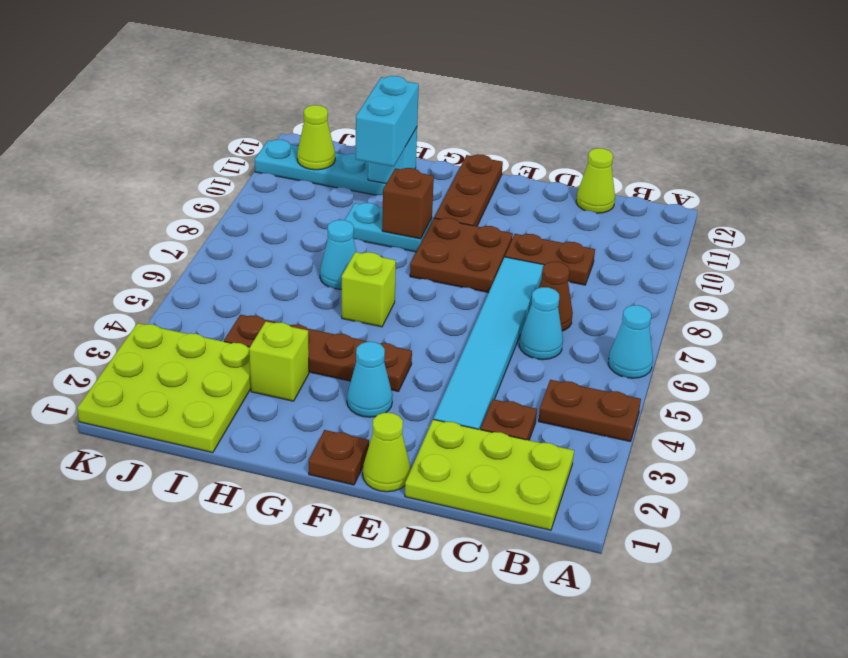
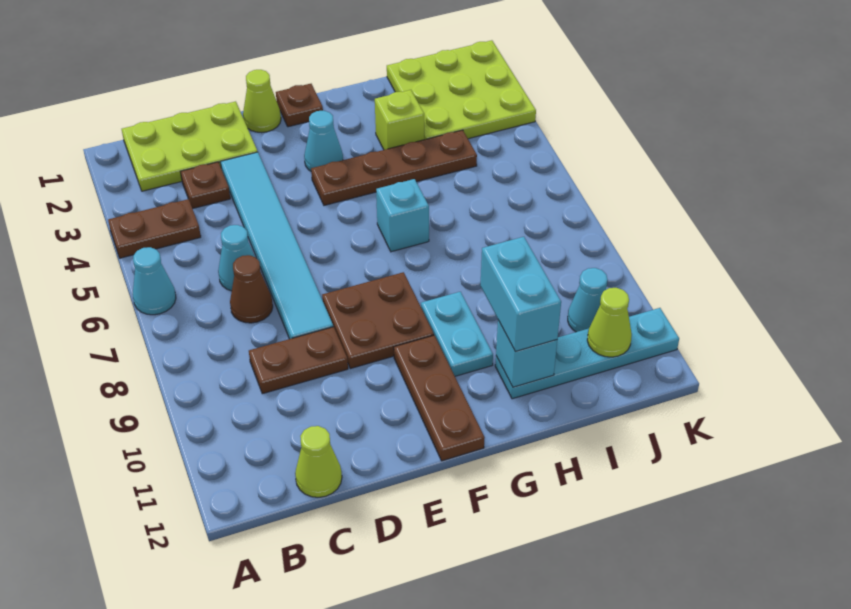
lime brick G6 level 1 -> cyan brick G6 level 1
cyan plate G9:H9 level 1 -> cyan plate G9:G10 level 1
brown brick G9 level 2 -> none
cyan cone H7 level 1 -> cyan cone J10 level 1

